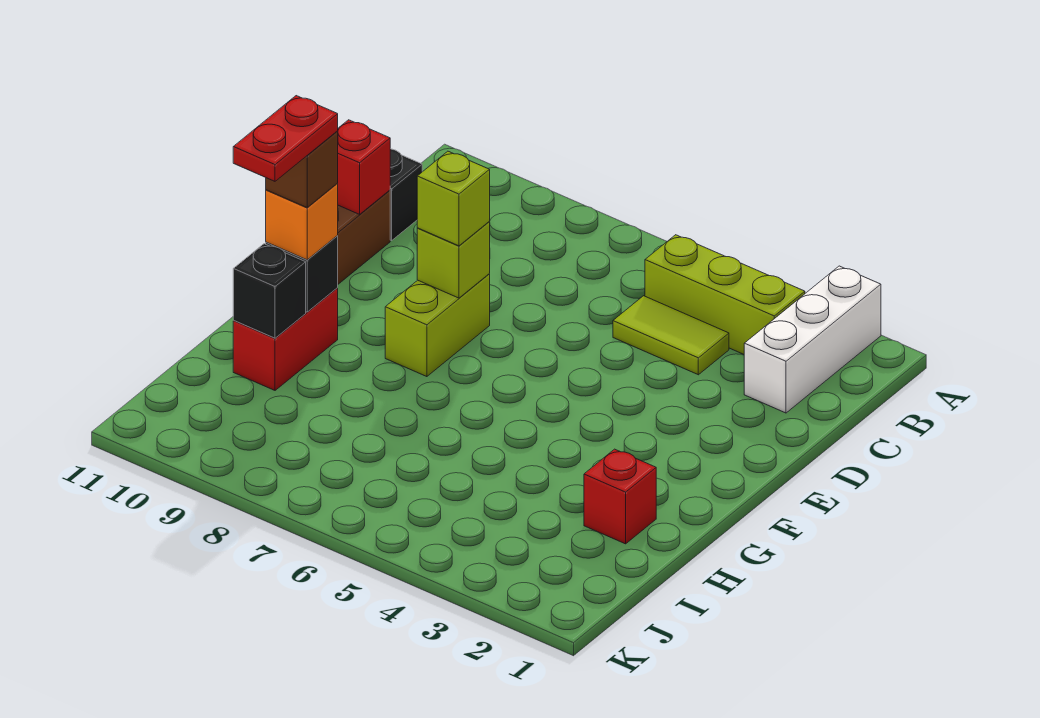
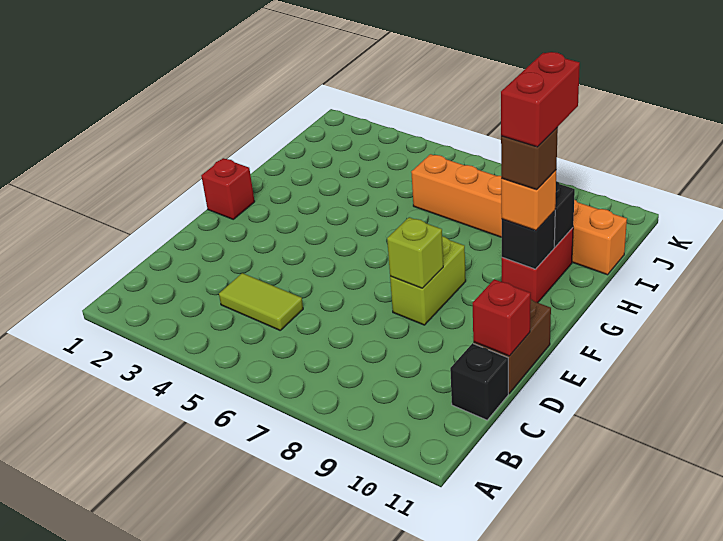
white brick A2:C2 level 1 -> none
lime brick B3:B5 level 1 -> none
lime brick E8 level 3 -> none
red plate G10:H10 level 5 -> red brick G10:H10 level 5
red brick H2 level 1 -> red brick F1 level 1
none -> orange brick I6:I11 level 1

